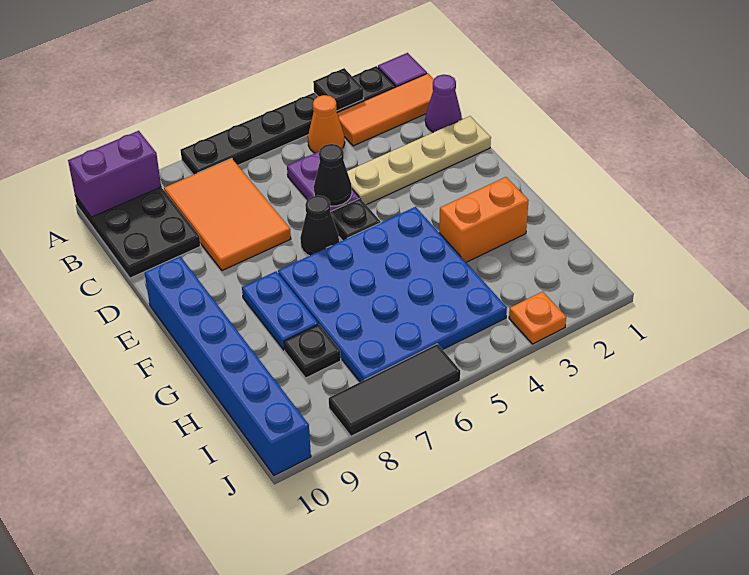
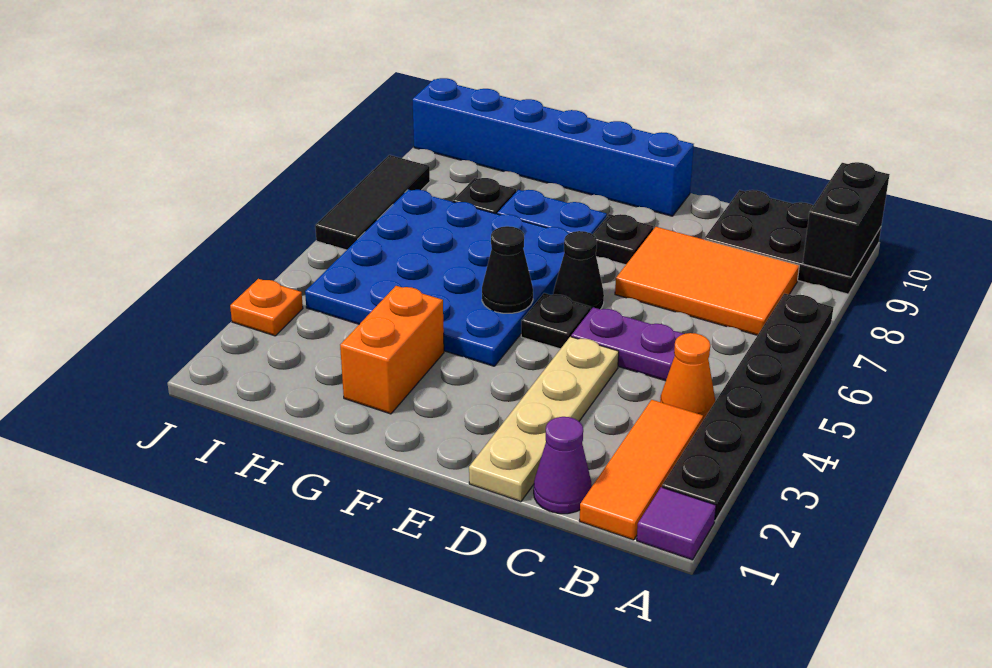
black plate A3 level 2 -> black plate E8 level 1
purple brick A9:A10 level 2 -> black brick A9:A10 level 2
black cone D5 level 2 -> black cone F5 level 2

